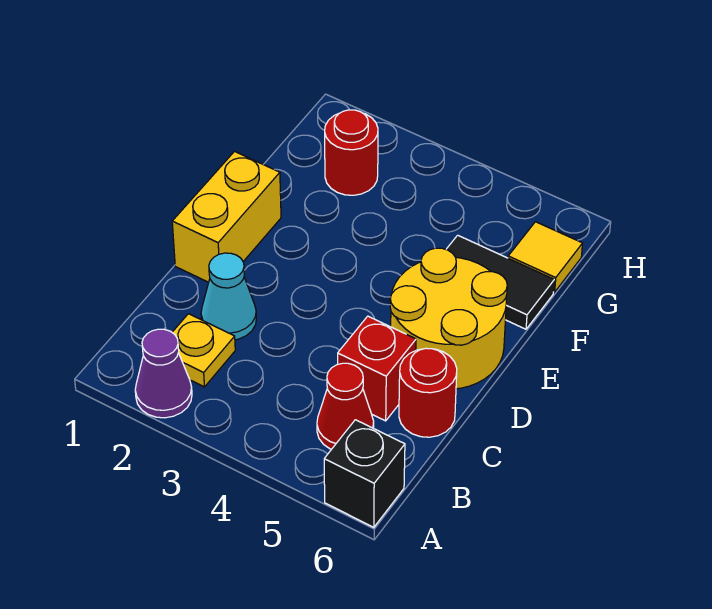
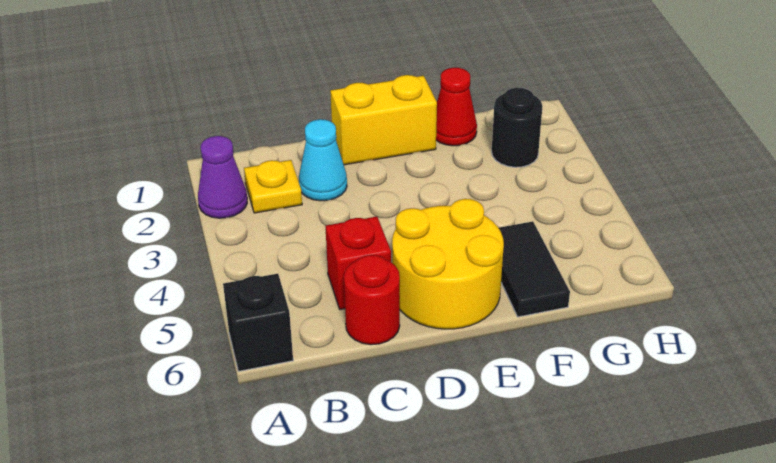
red cone B5 level 1 -> red cone F1 level 1
red round brick G2 level 1 -> black round brick G2 level 1
yellow tile G6 level 1 -> none

